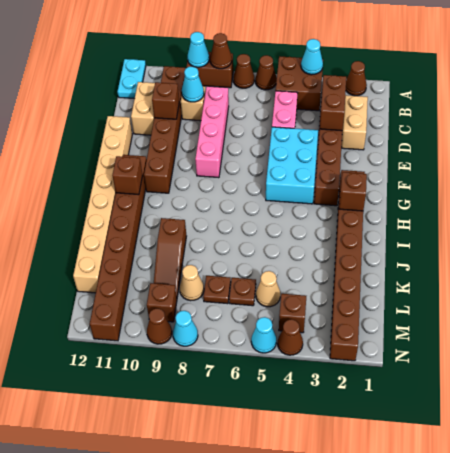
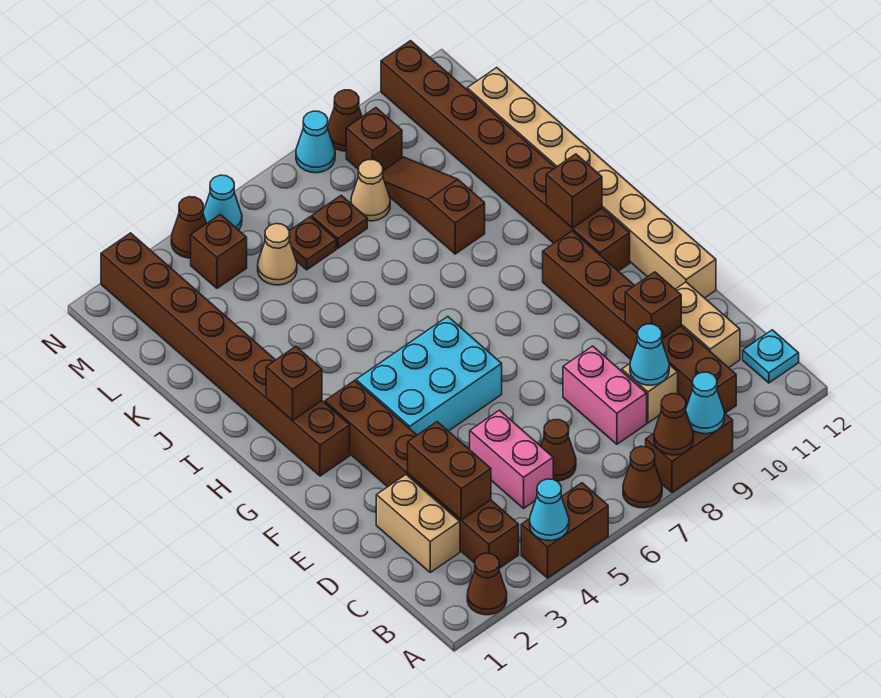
brown brick A4:B5 level 1 -> brown brick A4:A5 level 1
brown cone A6 level 1 -> brown cone C6 level 1
cyan plate A12:B12 level 1 -> cyan plate B12 level 1
pink brick C8:F8 level 1 -> pink brick C8:D8 level 1
cyan brick E4:G5 level 1 -> cyan brick F4:G6 level 1

